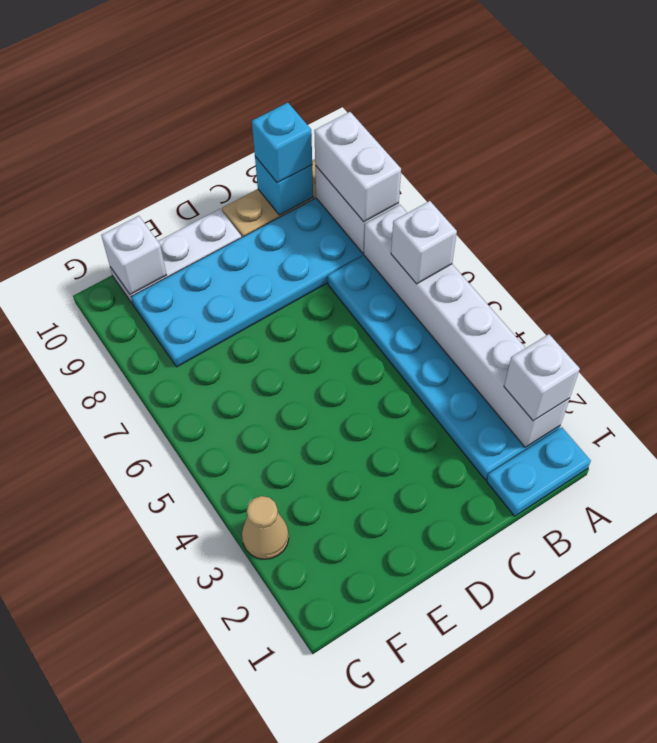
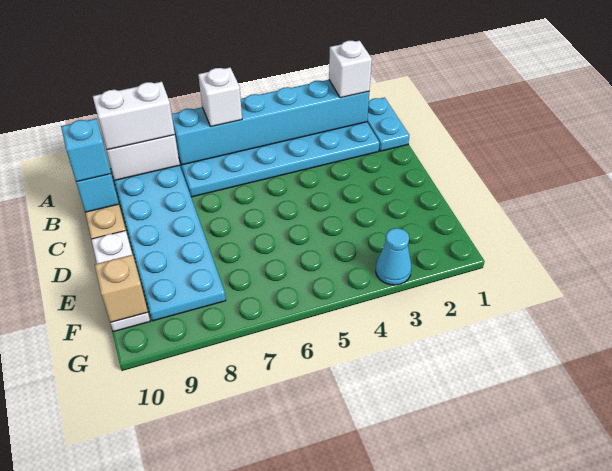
white brick A2:A7 level 2 -> cyan brick A2:A7 level 2
white brick F10 level 2 -> tan brick F10 level 2
tan cone G3 level 1 -> cyan cone G3 level 1

